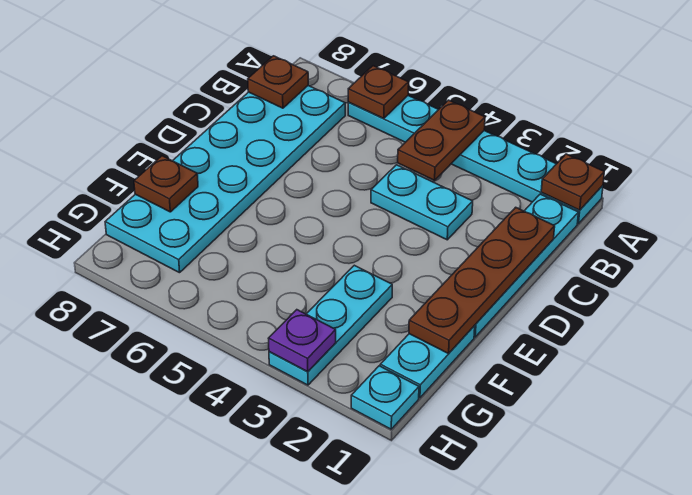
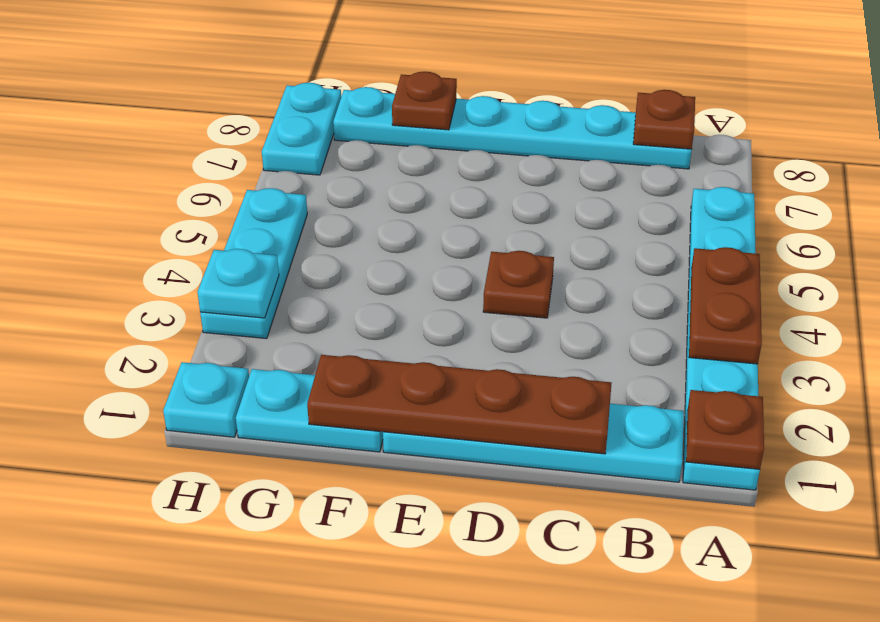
brown plate A4:B4 level 2 -> brown plate A3:A4 level 2
brown plate A6 level 2 -> brown plate D4 level 1
cyan plate B7:G8 level 1 -> cyan plate B8:G8 level 1
cyan plate C3:C4 level 1 -> cyan plate H7:H8 level 1
cyan plate F3:H3 level 1 -> cyan plate H3:H5 level 1
purple plate H3 level 2 -> cyan plate H3 level 2

